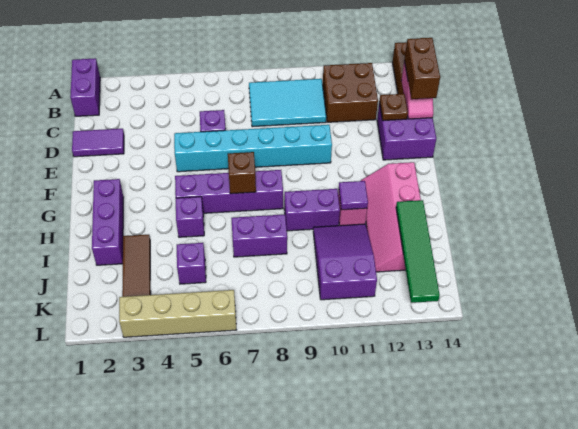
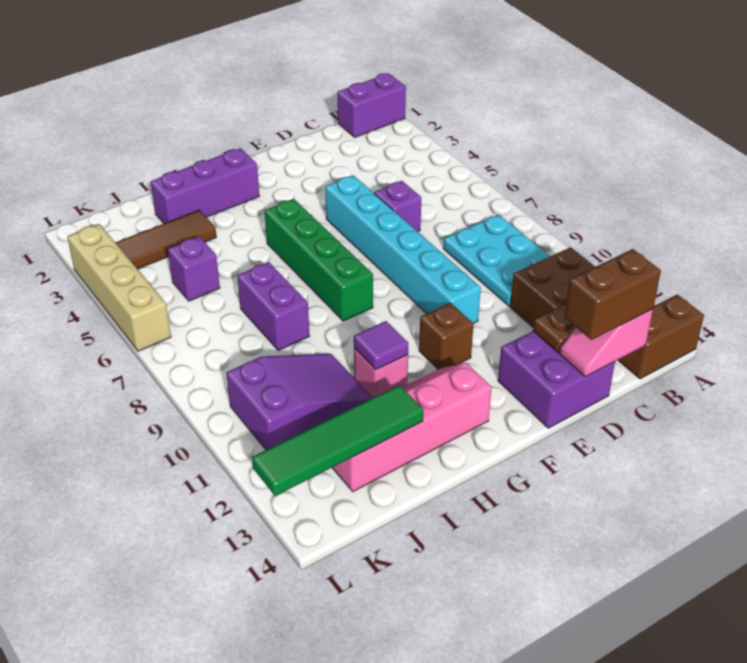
cyan tile B8:C10 level 1 -> cyan plate B8:C10 level 1
purple tile D1:D2 level 1 -> none
purple brick G5:G8 level 1 -> green brick G5:G8 level 1
brown brick G7 level 2 -> brown brick F11 level 1
purple brick H5 level 1 -> none
purple brick H9:H10 level 1 -> none

